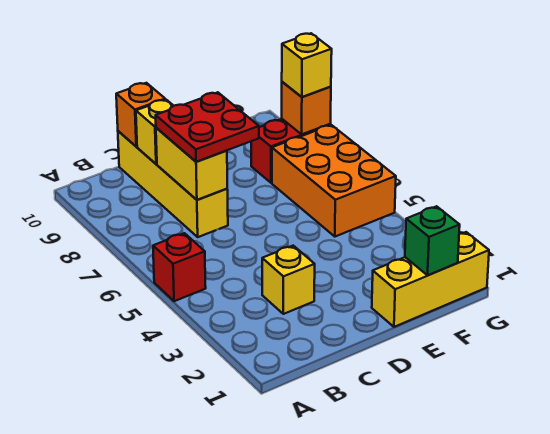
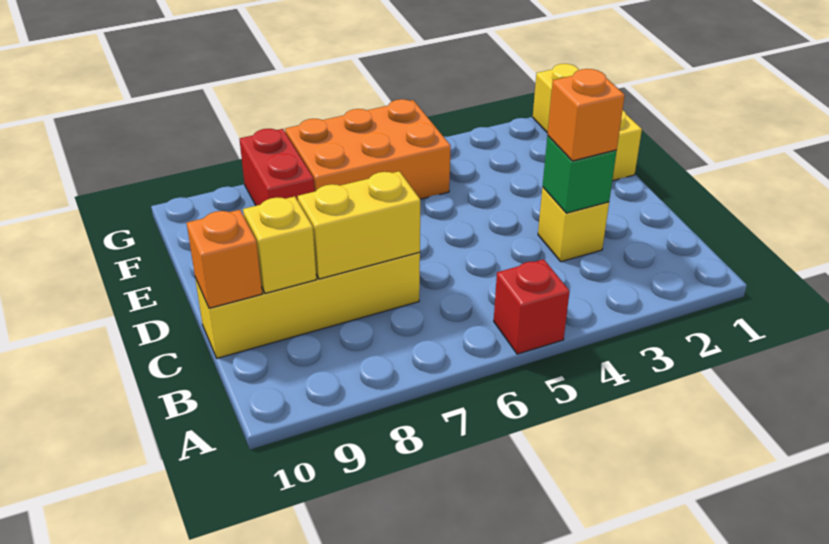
red plate C7:D8 level 3 -> none
green brick F1 level 2 -> green brick C3 level 2
orange brick G8 level 2 -> orange brick C3 level 3
yellow brick G8 level 3 -> none

